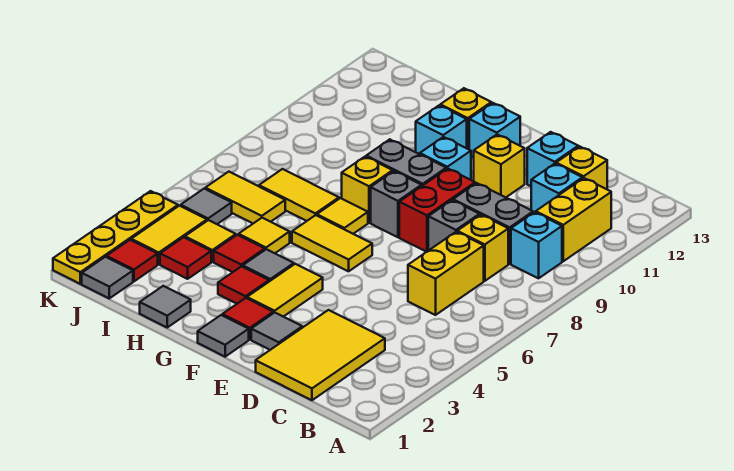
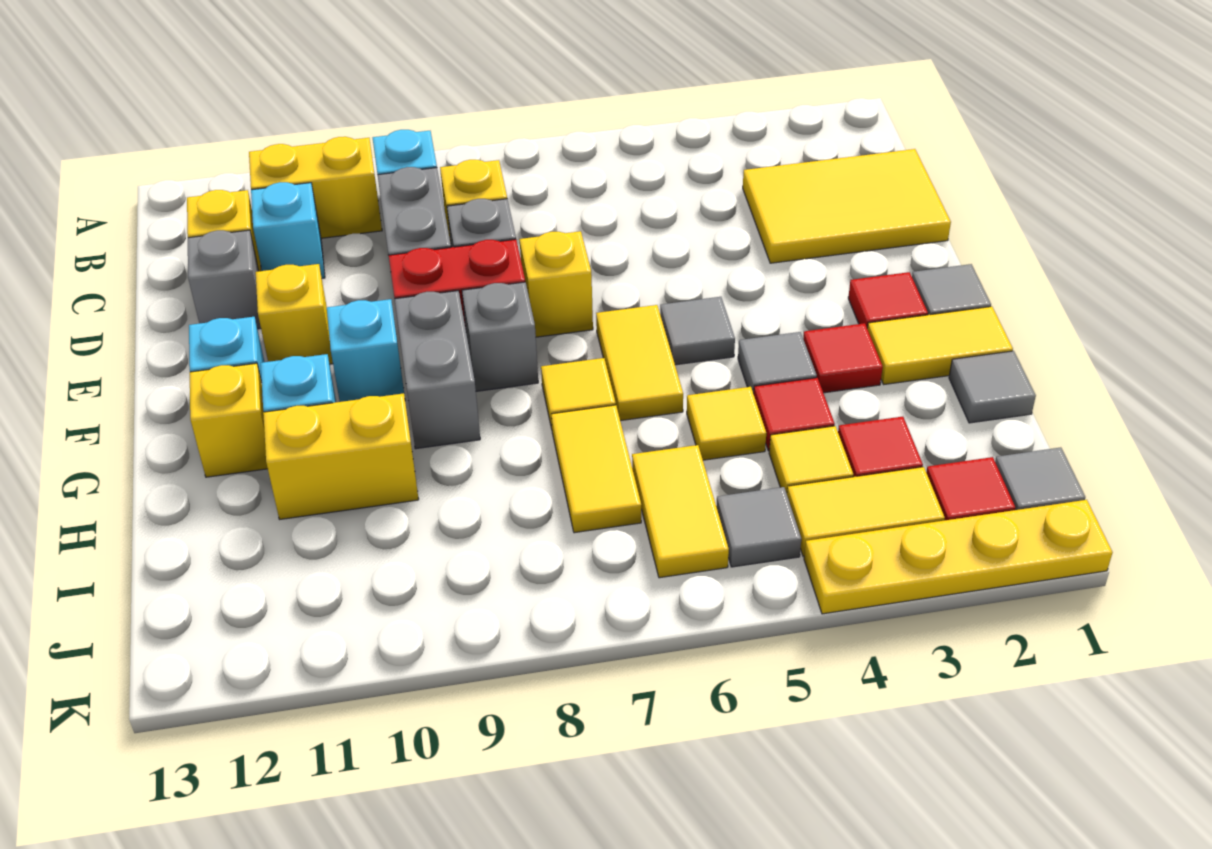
yellow brick C6:C7 level 1 -> yellow brick H10:H11 level 1
cyan brick D12 level 1 -> grey brick D12 level 1
grey tile E2 level 1 -> grey tile F5 level 1
yellow tile F3:F4 level 1 -> yellow tile G1:G2 level 1
yellow brick G8 level 1 -> yellow brick E7 level 1

